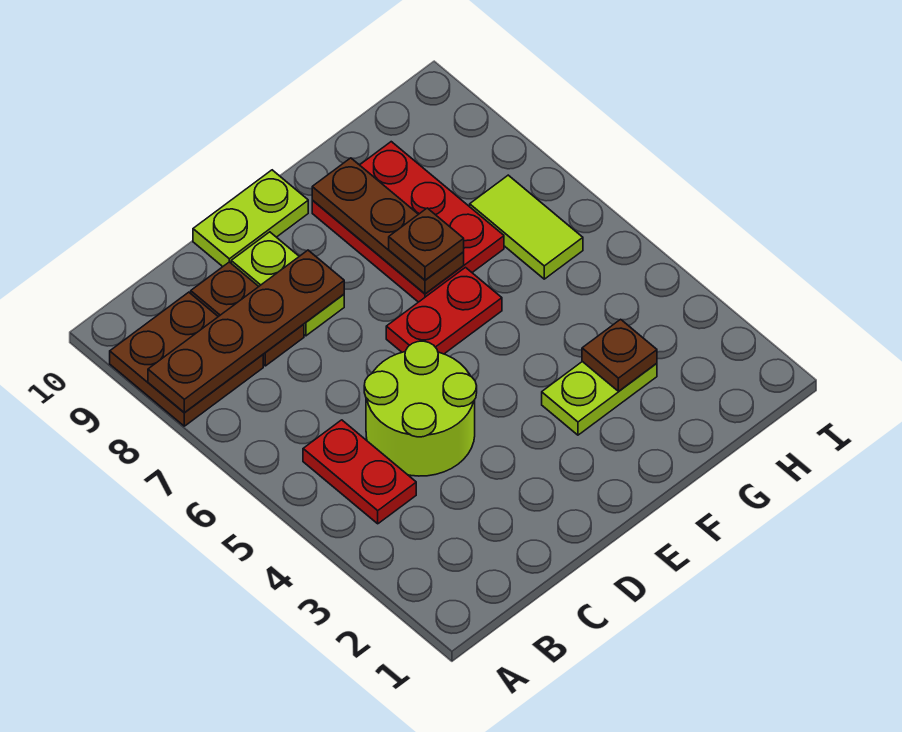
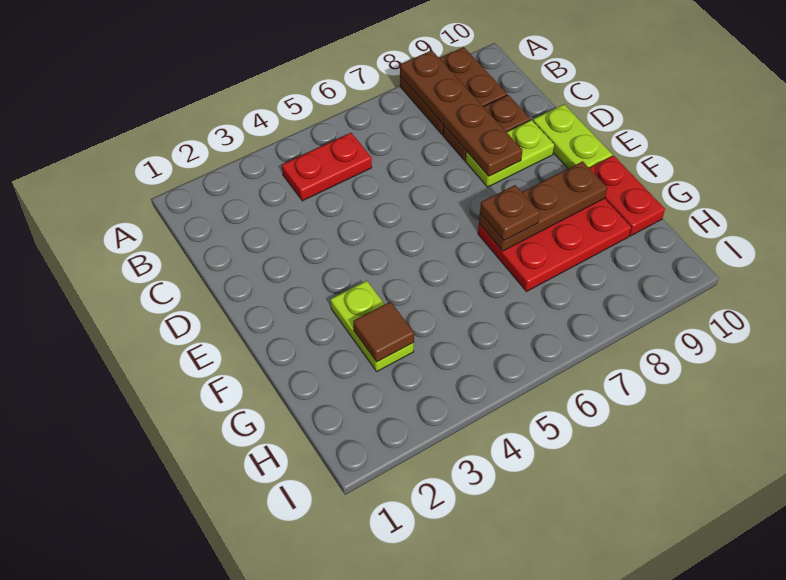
lime round brick C4:D5 level 1 -> none
red plate E6:F6 level 1 -> red plate F10:G10 level 1
brown plate G3 level 2 -> brown tile G3 level 2
lime tile H6:H7 level 1 -> none

